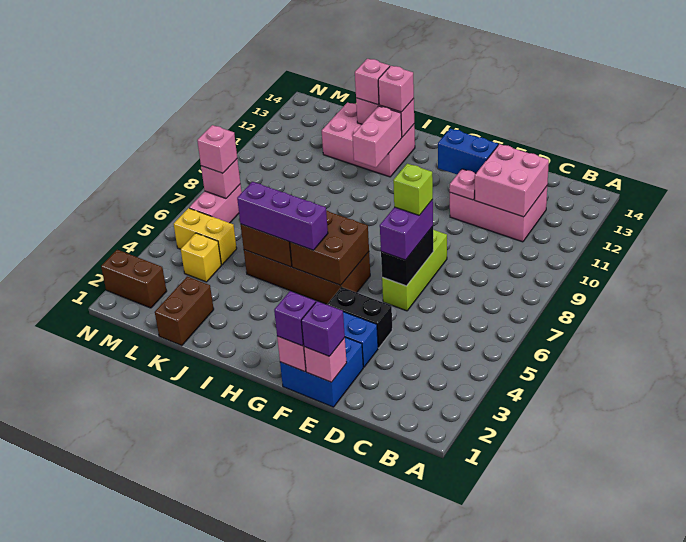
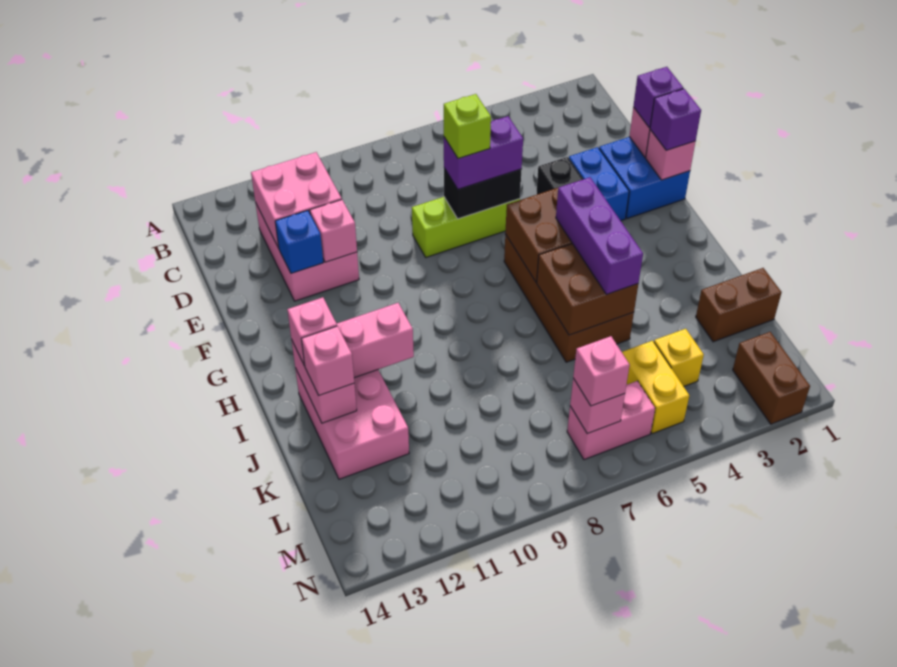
pink plate E11 level 2 -> pink brick E11 level 2
blue brick E12:F12 level 2 -> blue brick E12 level 2

